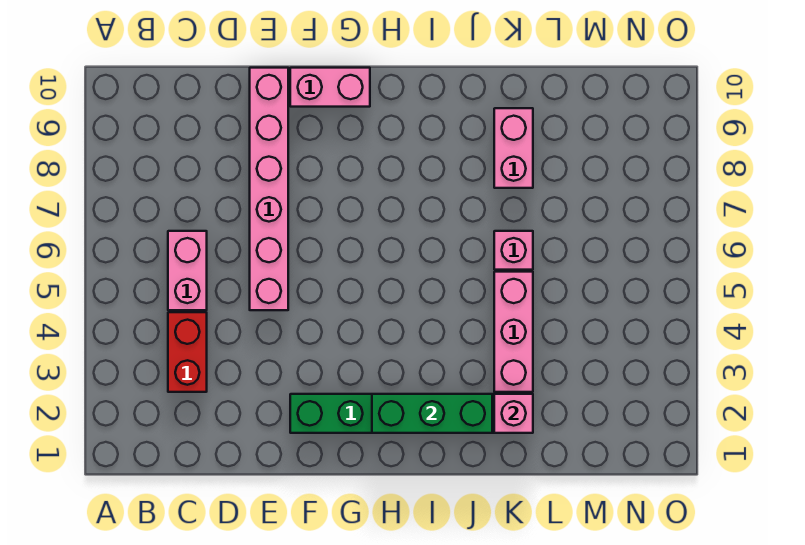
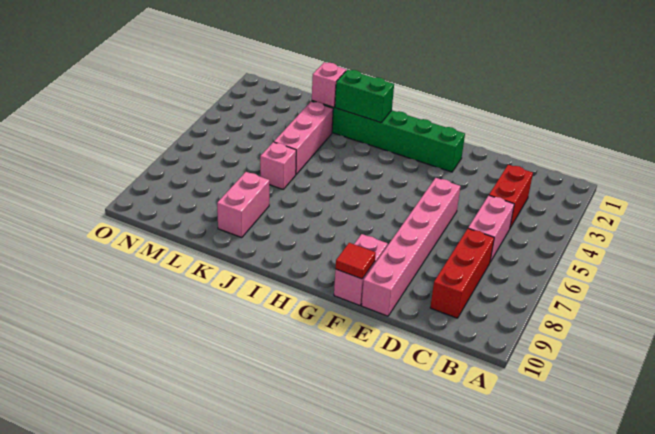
none -> red brick C7:C9 level 1
pink brick F10:G10 level 1 -> pink brick F9:F10 level 1
none -> red tile F10 level 2
green brick H2:J2 level 2 -> green brick I2:J2 level 2

